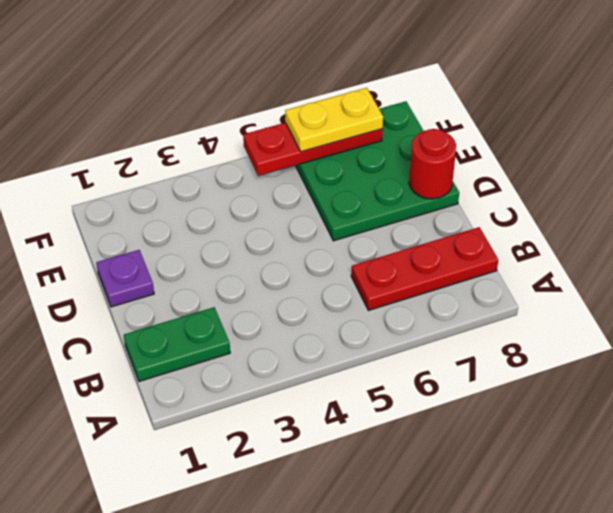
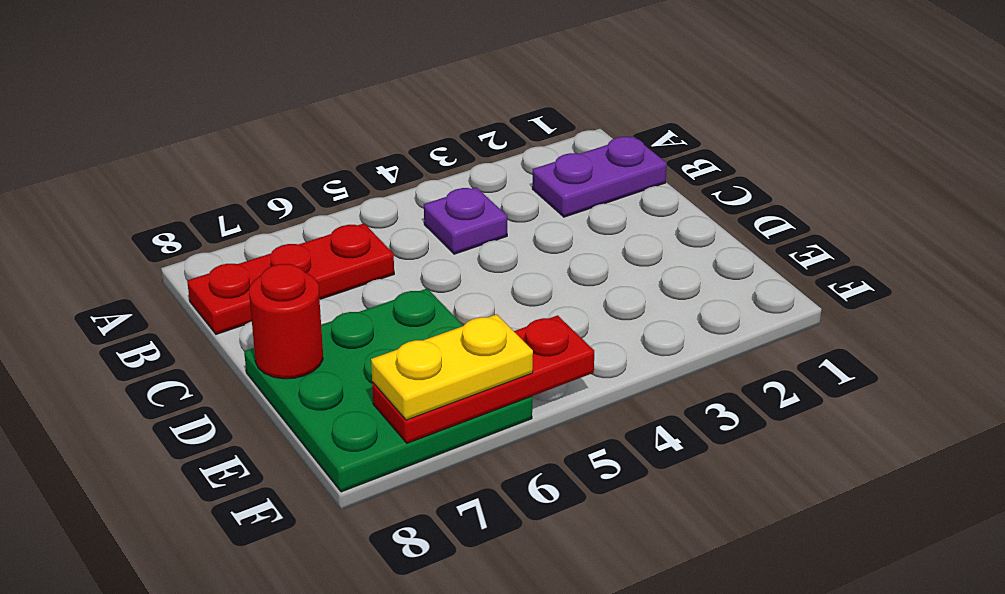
green plate B1:B2 level 1 -> purple plate B1:B2 level 1
purple plate D1 level 1 -> purple plate B4 level 1

